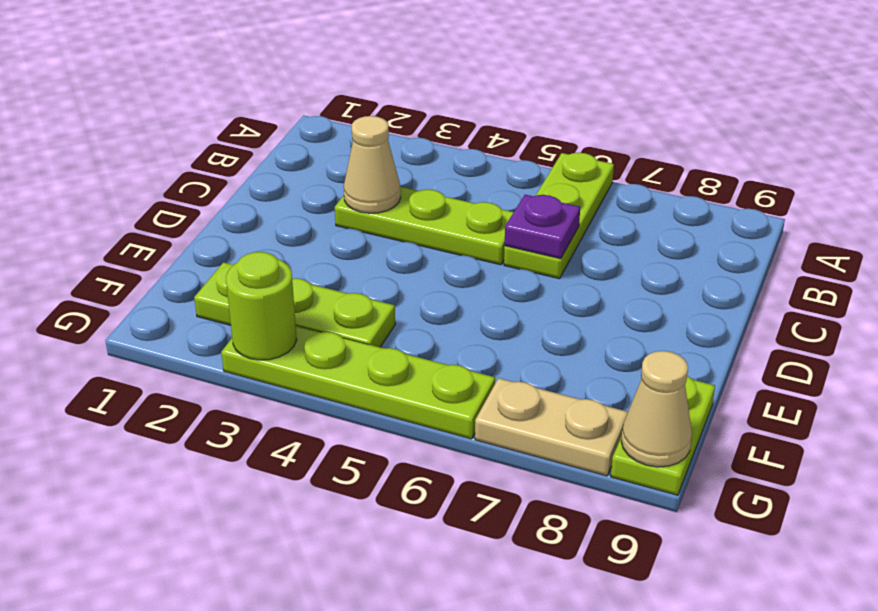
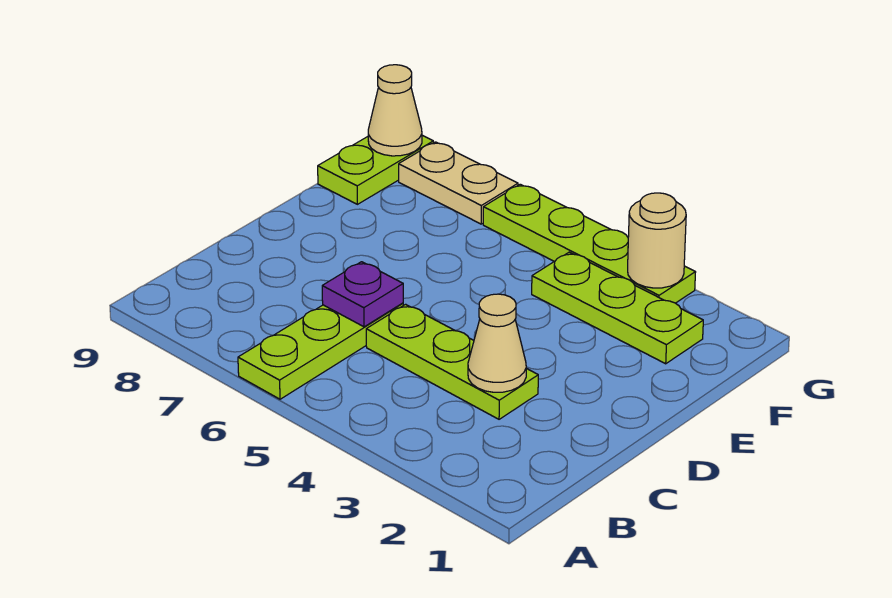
lime round brick G3 level 2 -> tan round brick G3 level 2

